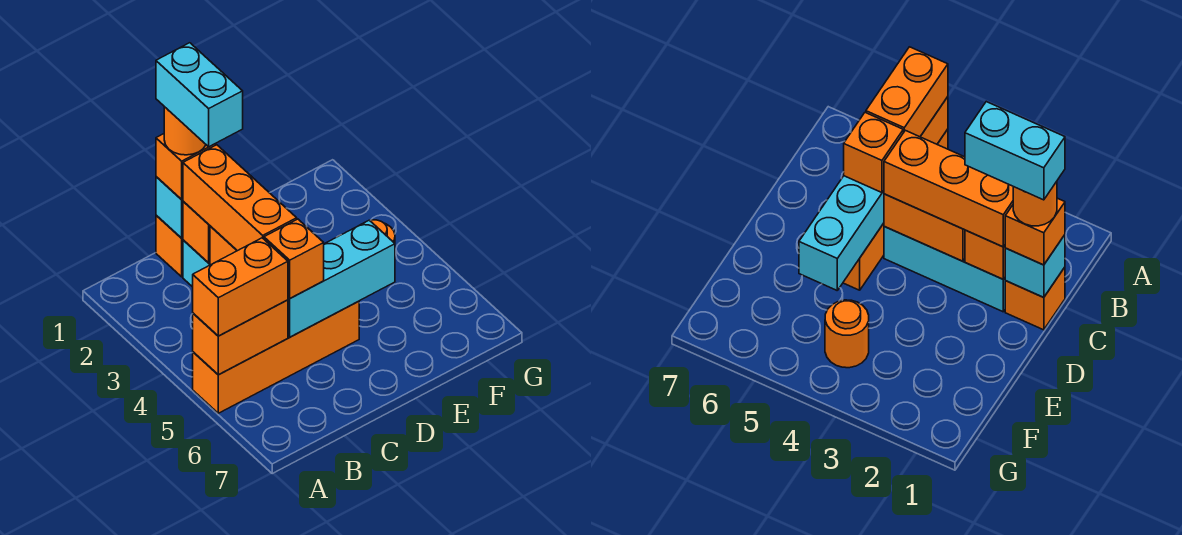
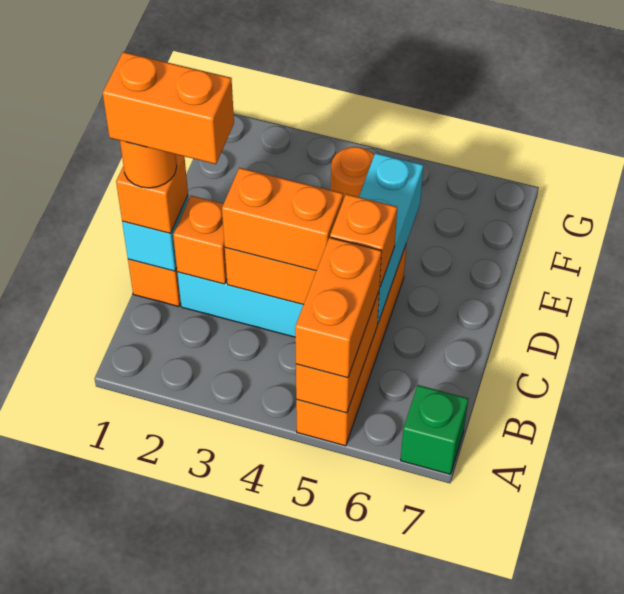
none -> green brick A7 level 1
cyan brick C1:C2 level 5 -> orange brick C1:C2 level 5
orange brick C2:C4 level 3 -> orange brick C3:C4 level 3

